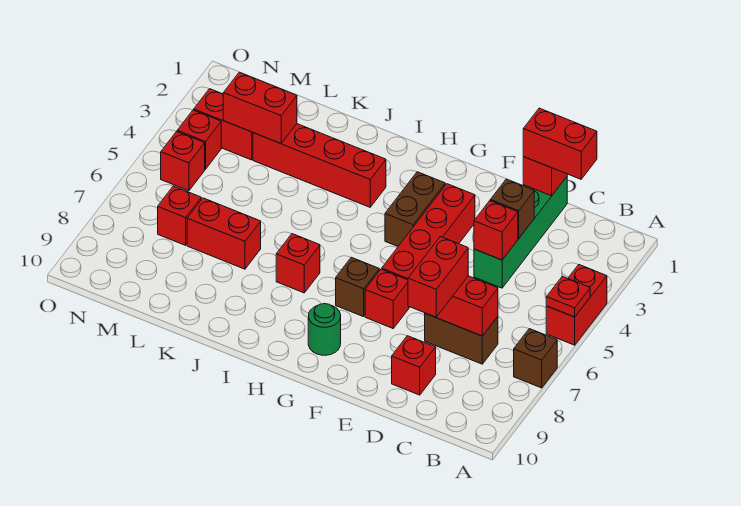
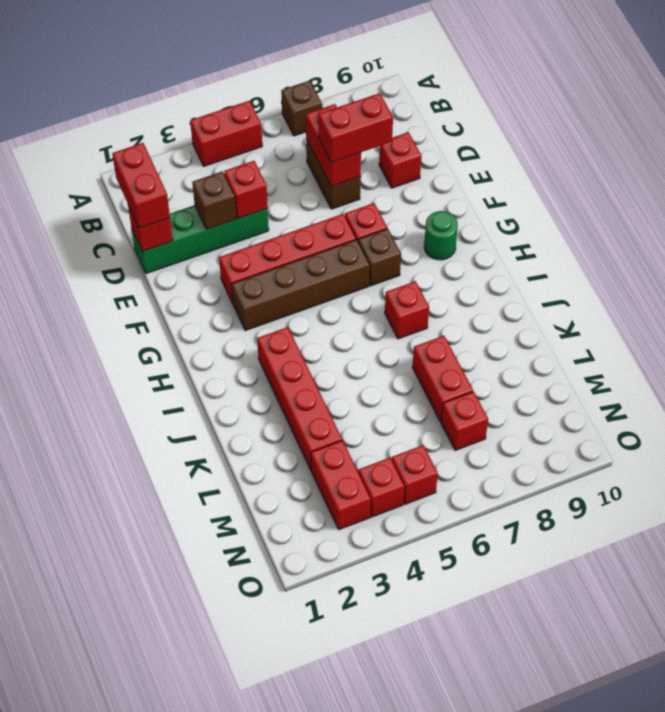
red plate A5 level 2 -> none
brown brick G3:G4 level 1 -> brown brick G3:G6 level 1
red brick L3:M3 level 2 -> none

